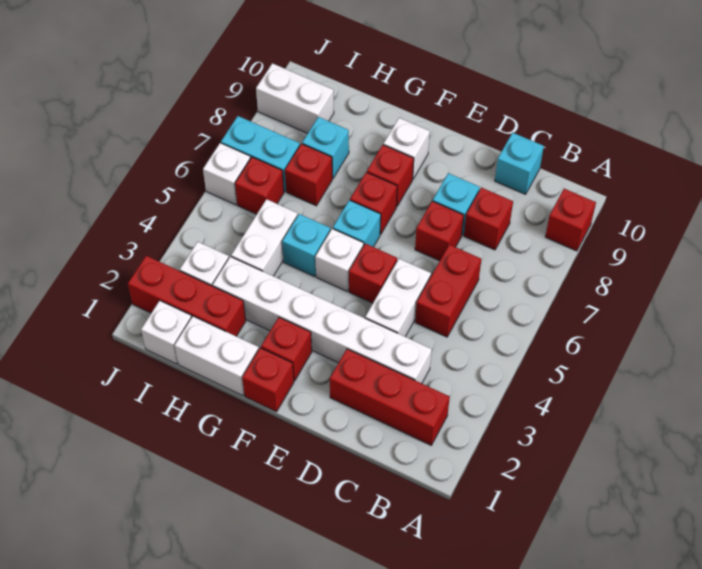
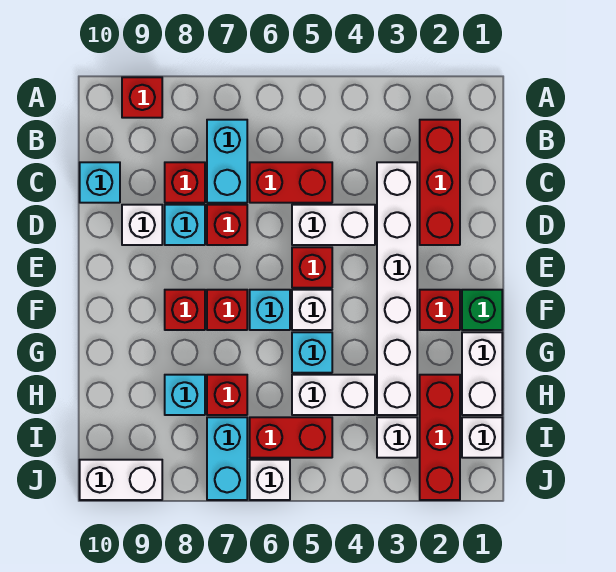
none -> cyan brick B7:C7 level 1
red brick F1 level 1 -> green brick F1 level 1
white brick F9 level 1 -> white brick D9 level 1
red brick I6 level 1 -> red brick I5:I6 level 1
white brick I9:J9 level 1 -> white brick J9:J10 level 1

